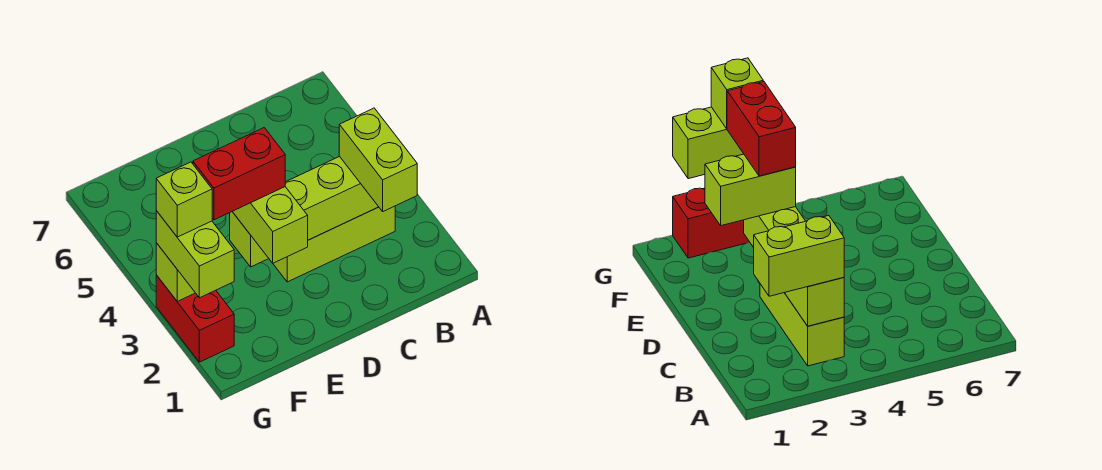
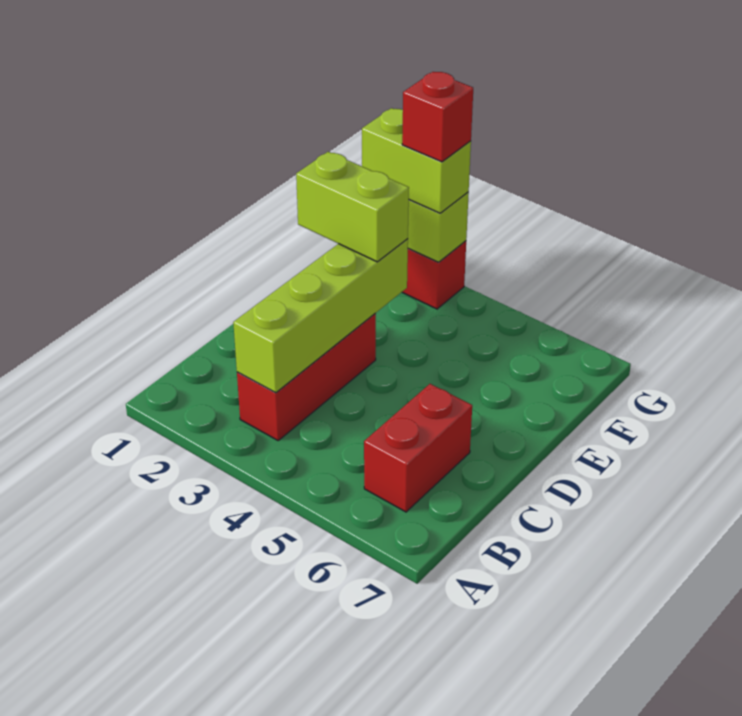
lime brick B2:B3 level 3 -> none
lime brick B3:D3 level 1 -> red brick B3:D3 level 1
red brick E3:F3 level 4 -> red brick B6:C6 level 1
lime brick G3 level 4 -> red brick G3 level 4

